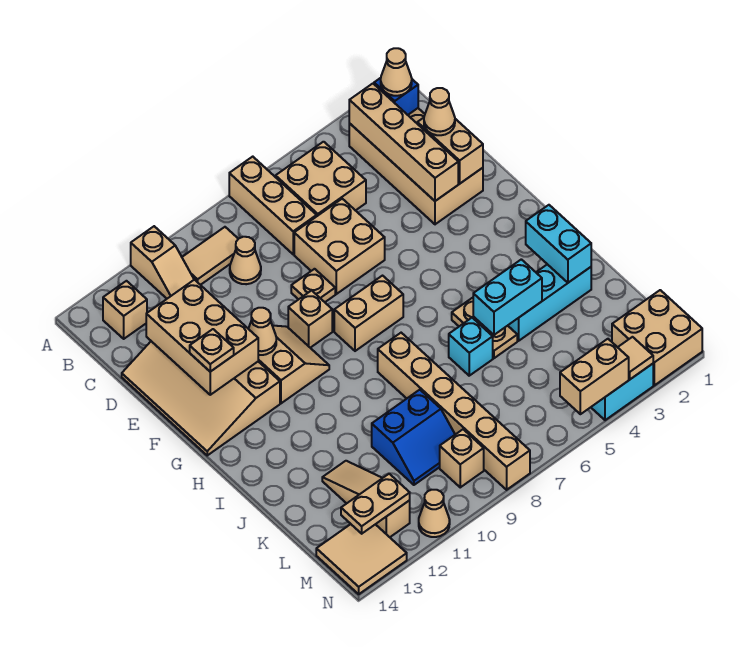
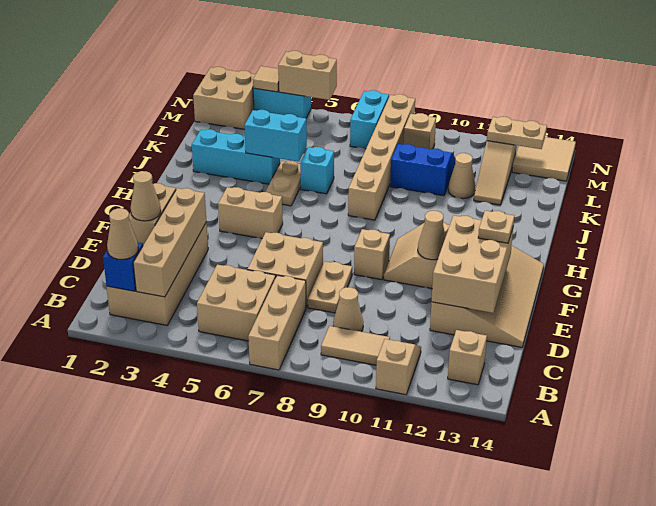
tan plate E8 level 1 -> tan plate D8:E8 level 1
tan brick G7:G8 level 1 -> tan brick G4:G5 level 1
cyan brick I2:J2 level 2 -> cyan brick M7:N7 level 1
tan cone N11 level 1 -> tan cone K11 level 1

